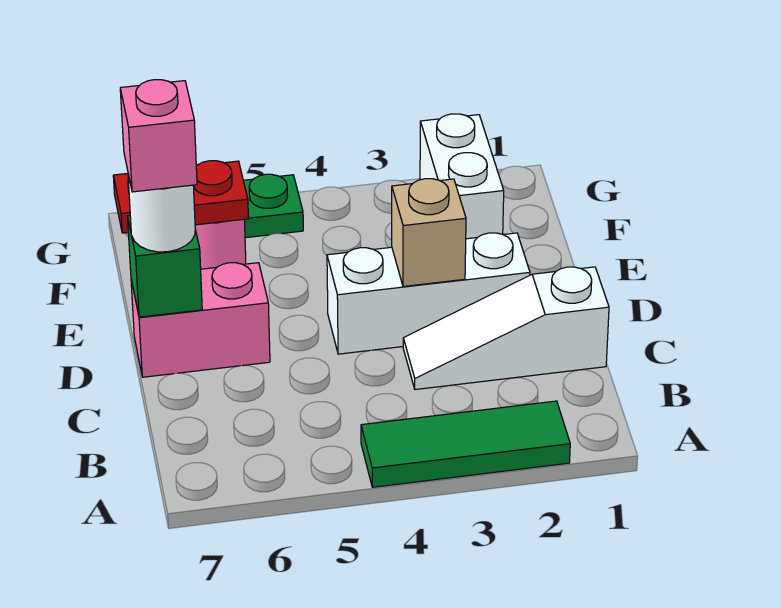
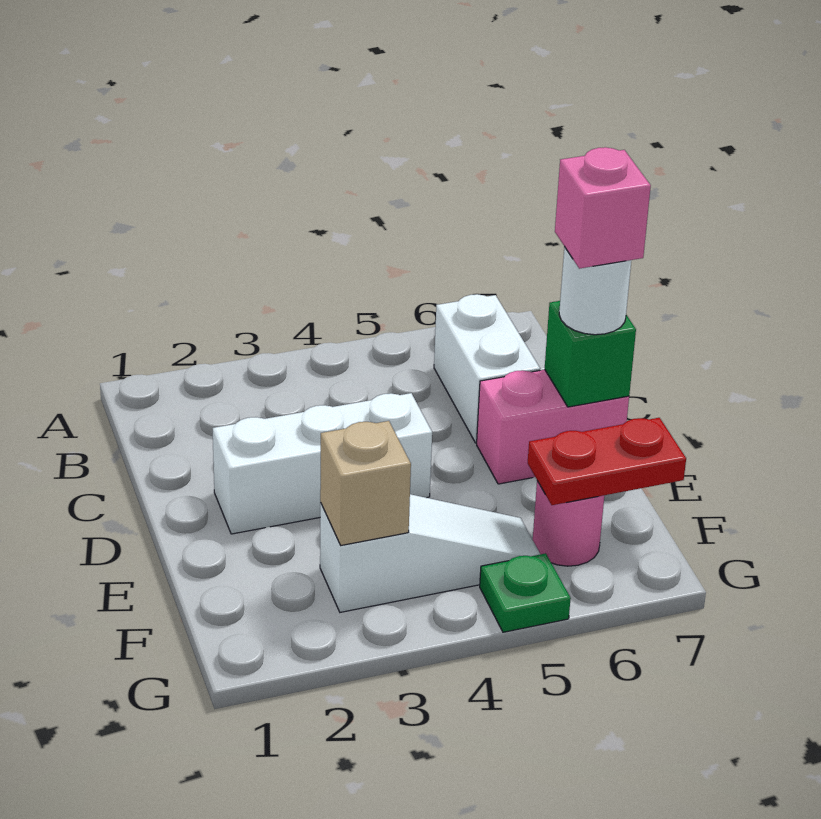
green tile A2:A4 level 1 -> none
white slope C1:C3 level 1 top 1 -> white slope F3:F5 level 1 top 3
tan brick D3 level 2 -> tan brick F3 level 2
white brick F2:G2 level 1 -> white brick B6:C6 level 1

